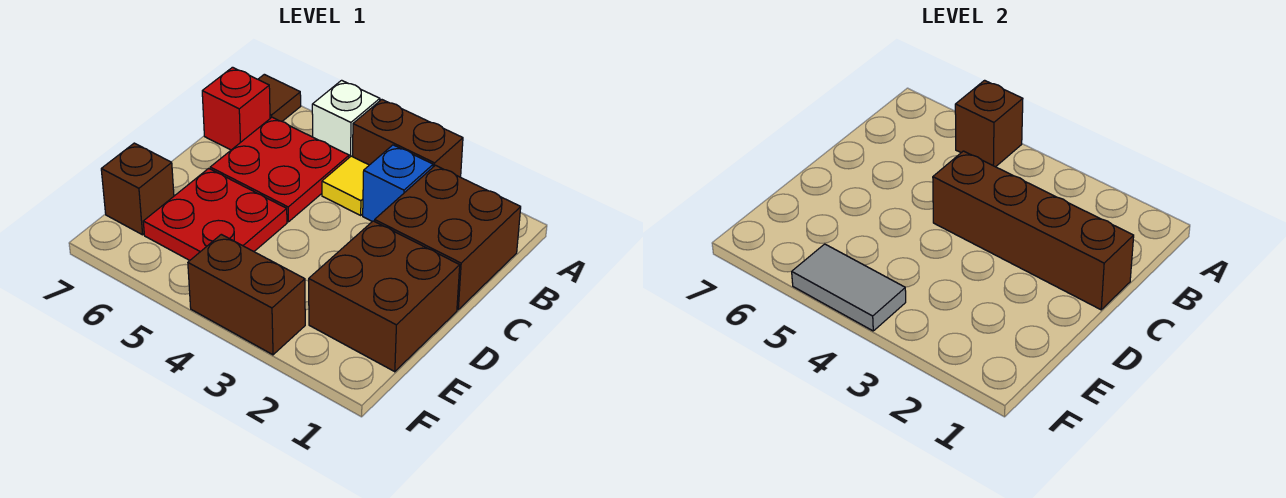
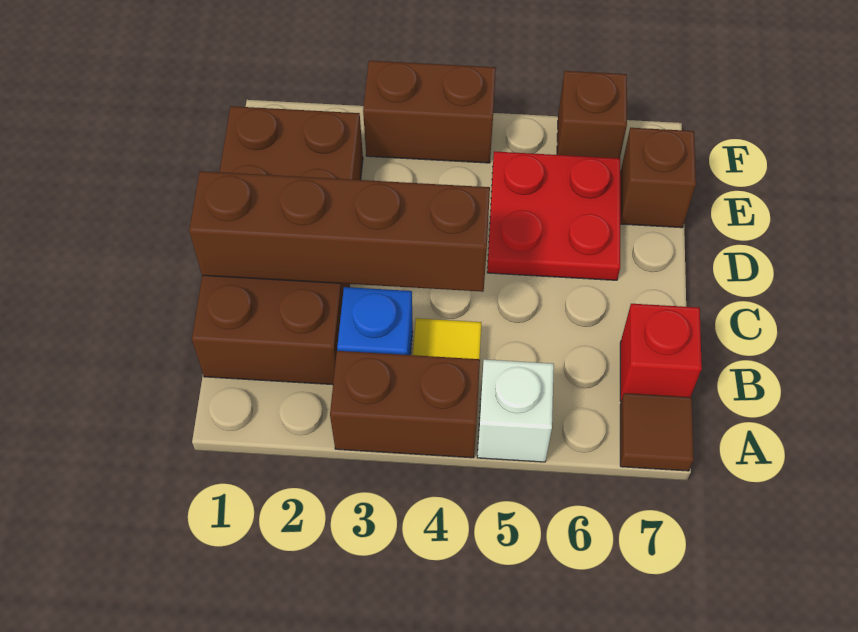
brown brick A5 level 2 -> brown brick F6 level 1
red plate B5:C6 level 1 -> none
grey tile F4:F5 level 2 -> none

